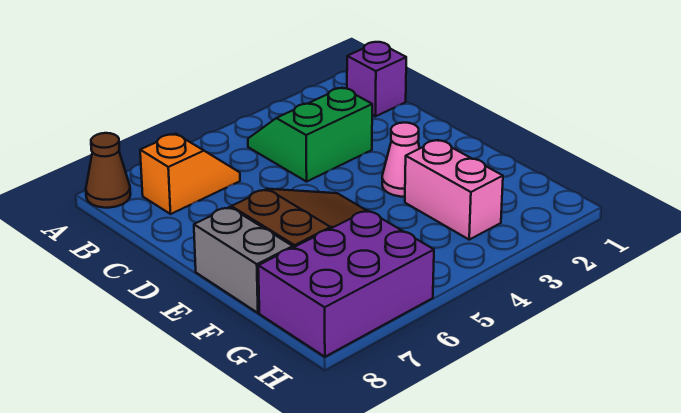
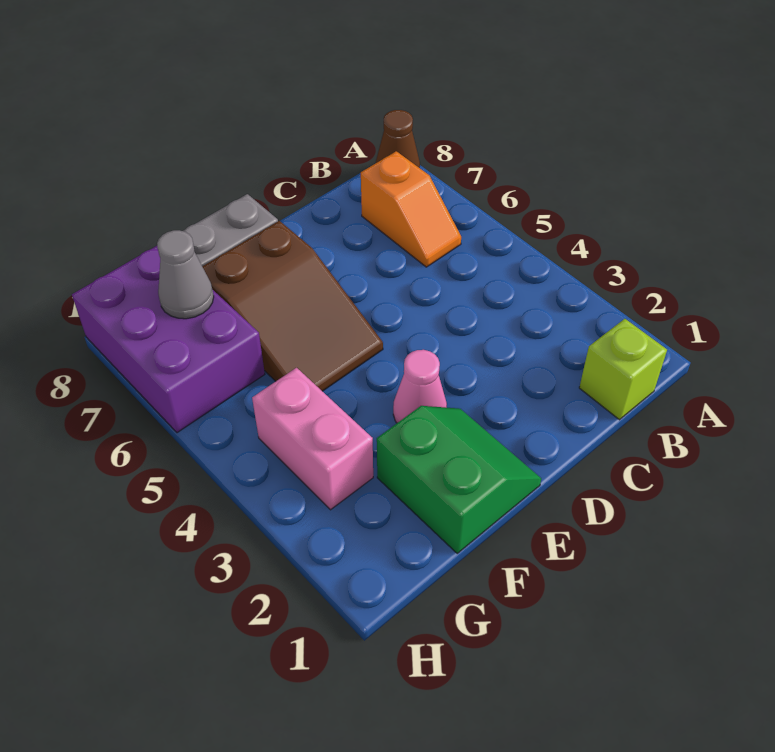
purple brick B1 level 1 -> lime brick B1 level 1
green slope B3:C4 level 1 top C -> green slope E1:F2 level 1 top F
pink brick F3:G3 level 1 -> pink brick G3:G4 level 1
none -> grey cone G7 level 2

